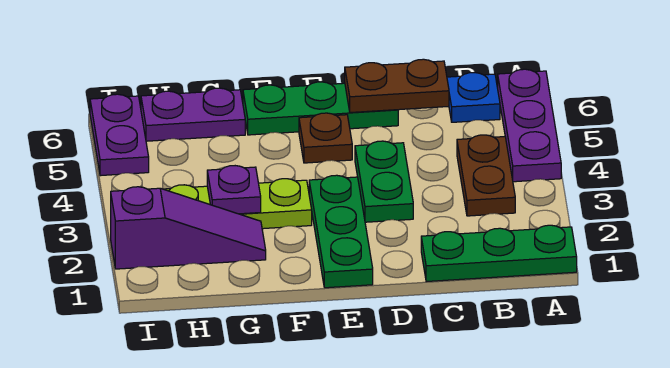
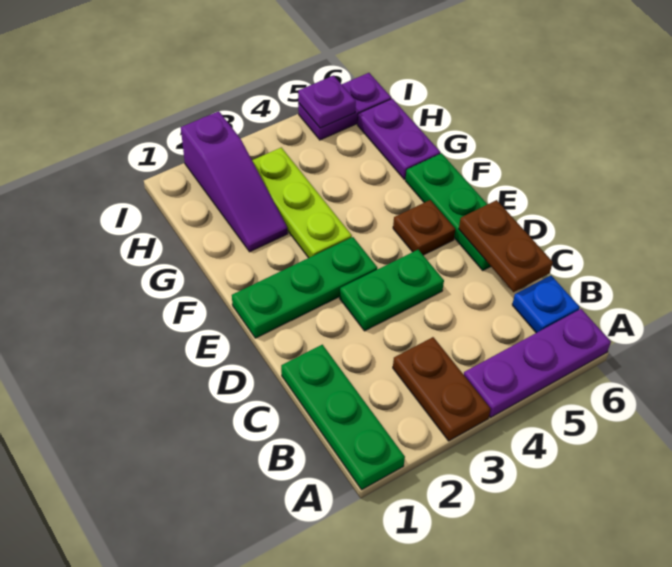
brown plate B3:B4 level 1 -> brown plate A3:B3 level 1
purple plate G3 level 2 -> purple plate I5 level 2

